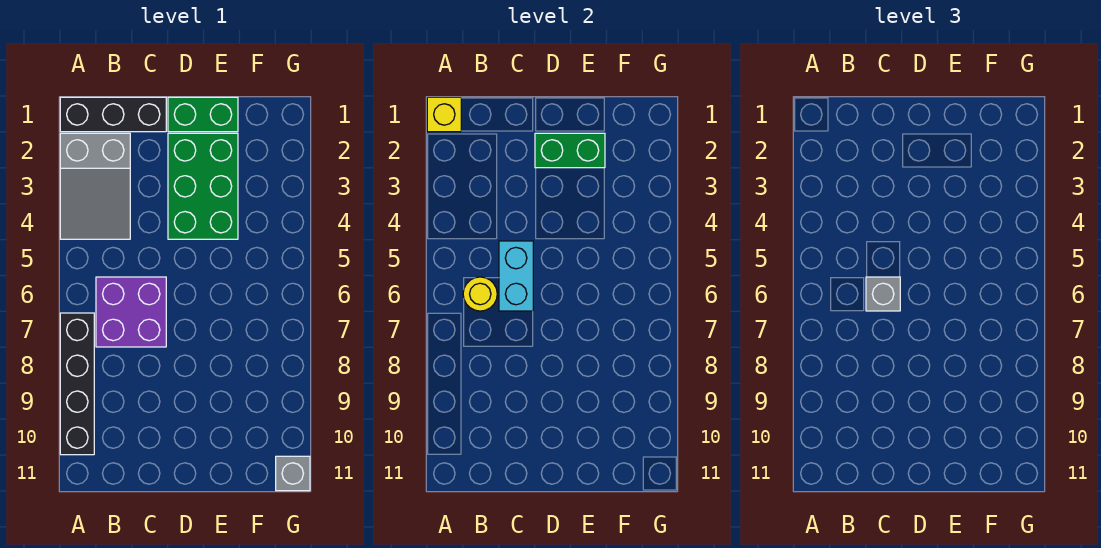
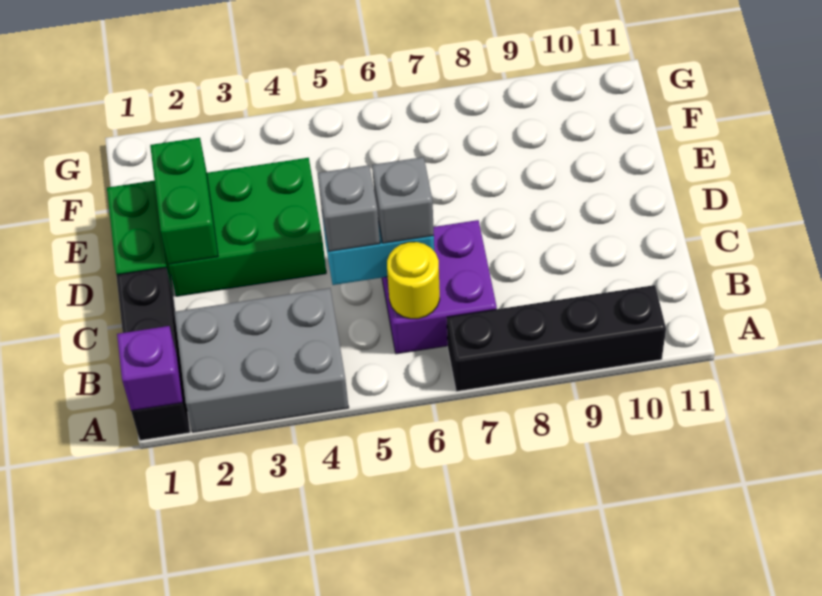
yellow brick A1 level 2 -> purple brick A1 level 2
grey slope A2:B4 level 1 top 2 -> grey brick A2:B4 level 1
grey brick G11 level 1 -> grey brick C5 level 3

